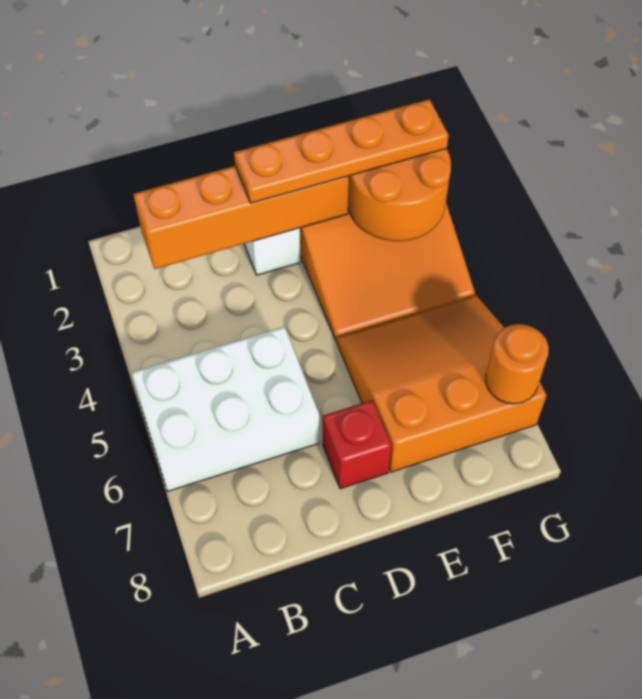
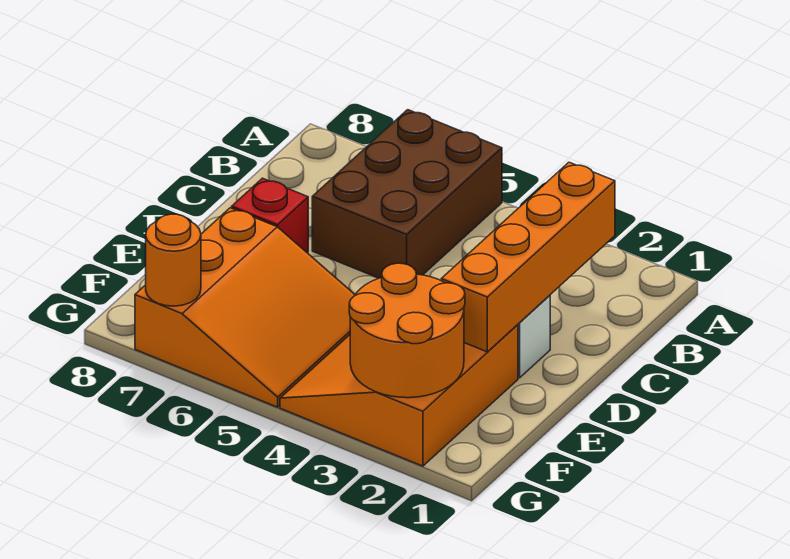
white brick A5:C6 level 1 -> brown brick A5:C6 level 1
orange plate D2:G2 level 3 -> none

